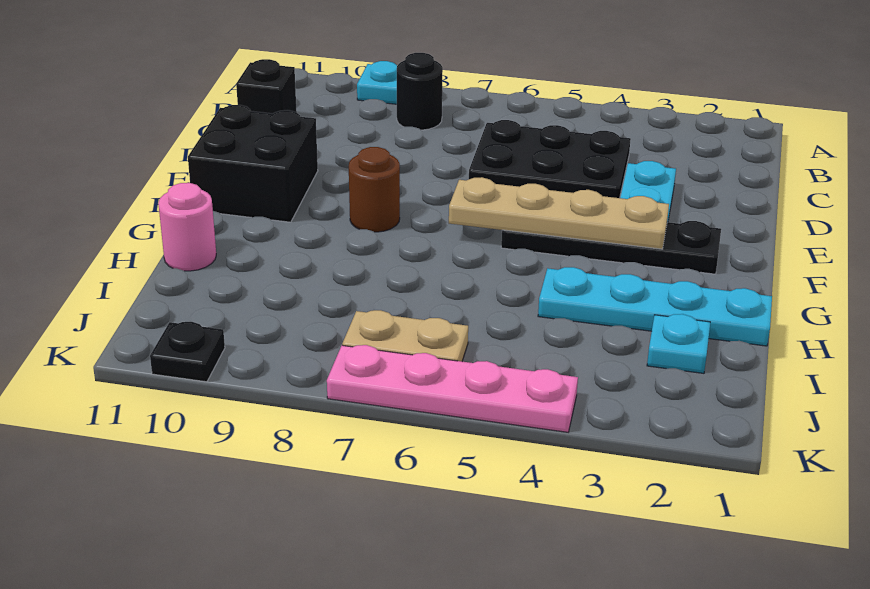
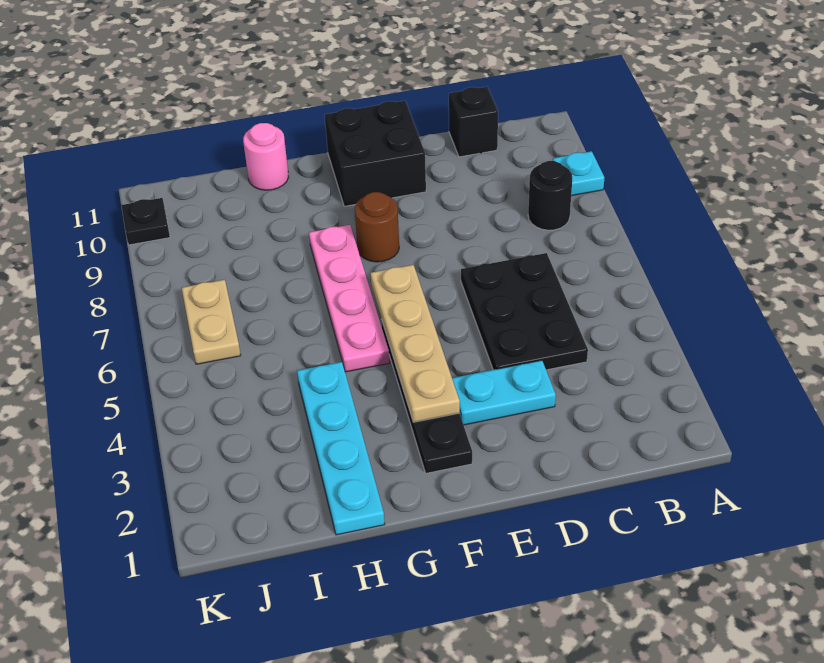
cyan plate I2 level 1 -> none
pink plate K4:K7 level 1 -> pink plate G5:G8 level 1

